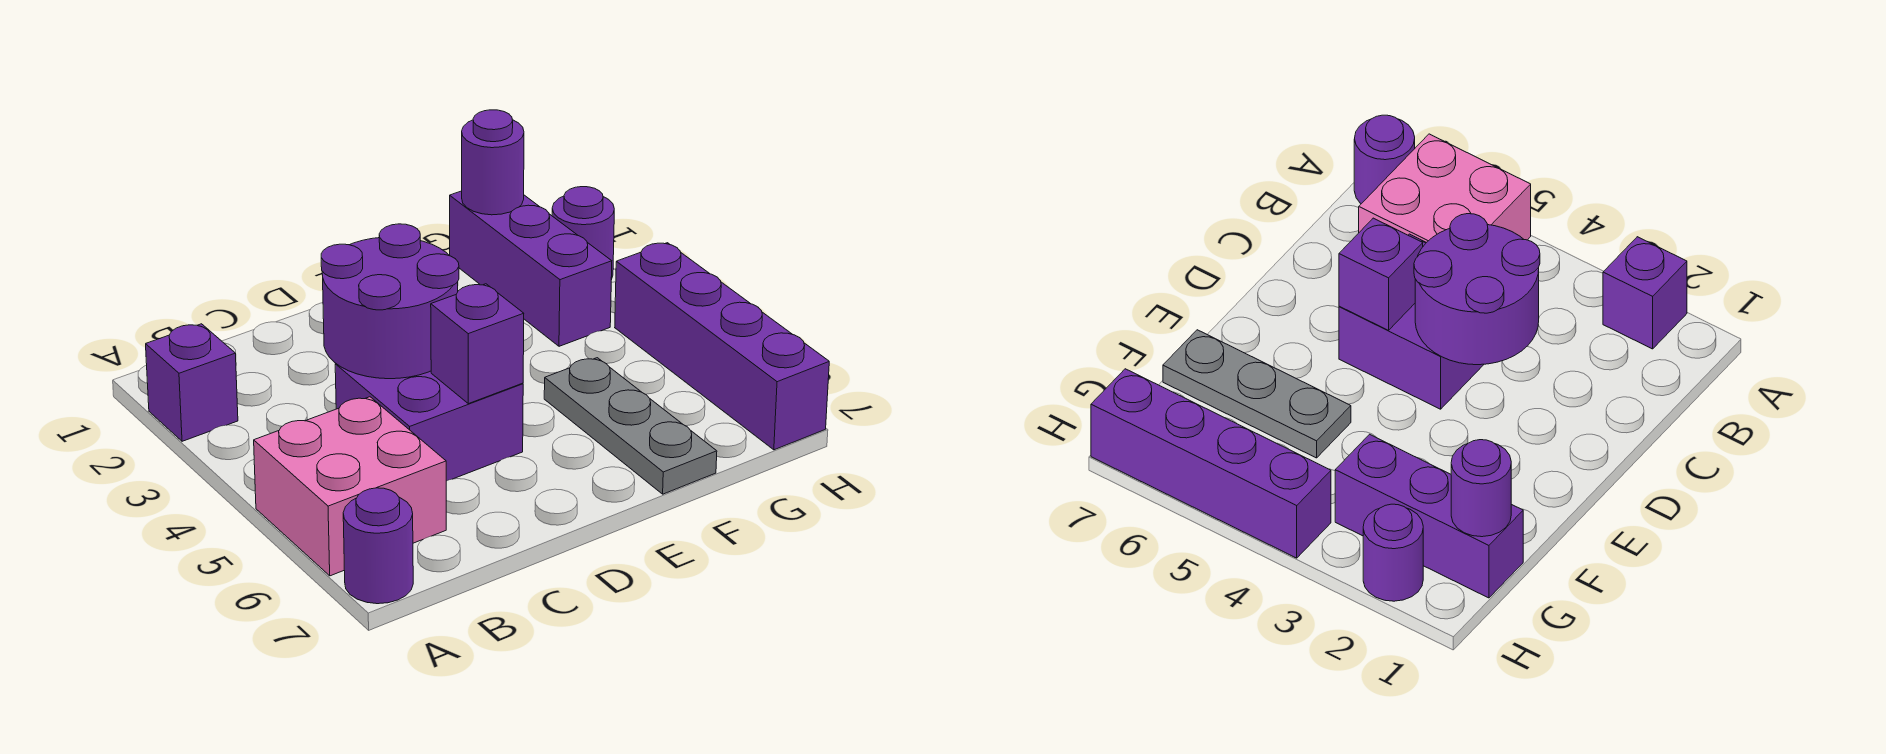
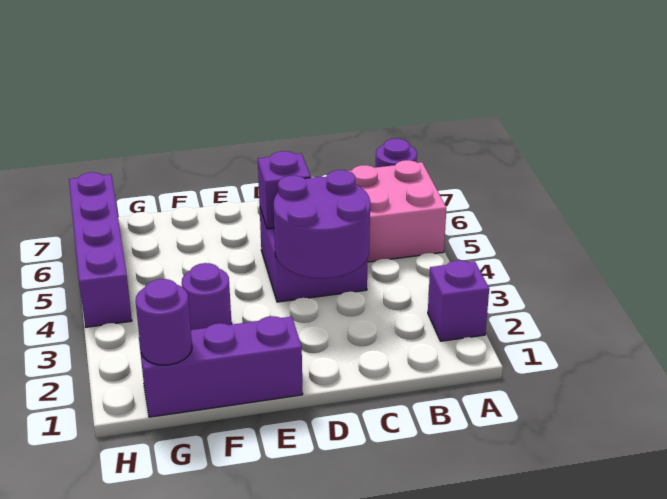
grey plate F5:F7 level 1 -> none
purple brick G1:G3 level 1 -> purple brick E1:G1 level 1
purple round brick H2 level 1 -> purple round brick F3 level 1

